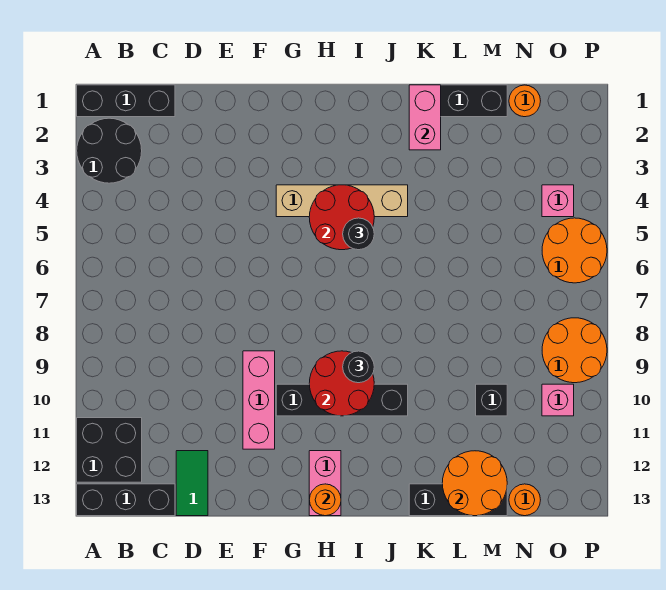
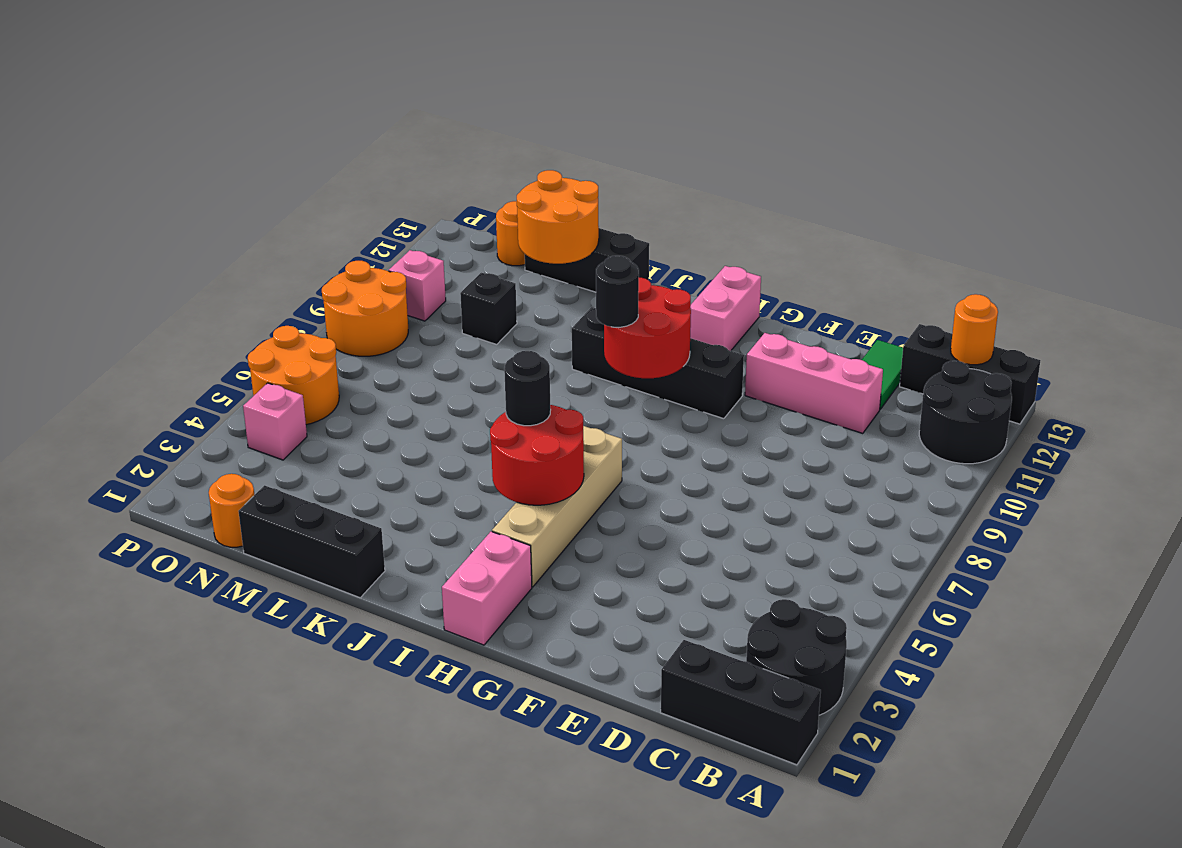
black brick A11:B12 level 1 -> black round brick A11:B12 level 1
pink brick F9:F11 level 1 -> pink brick D11:F11 level 1
tan brick G4:J4 level 1 -> tan brick H3:H6 level 1
orange round brick H13 level 2 -> orange round brick B13 level 2
pink brick K1:K2 level 2 -> pink brick H1:H2 level 1

